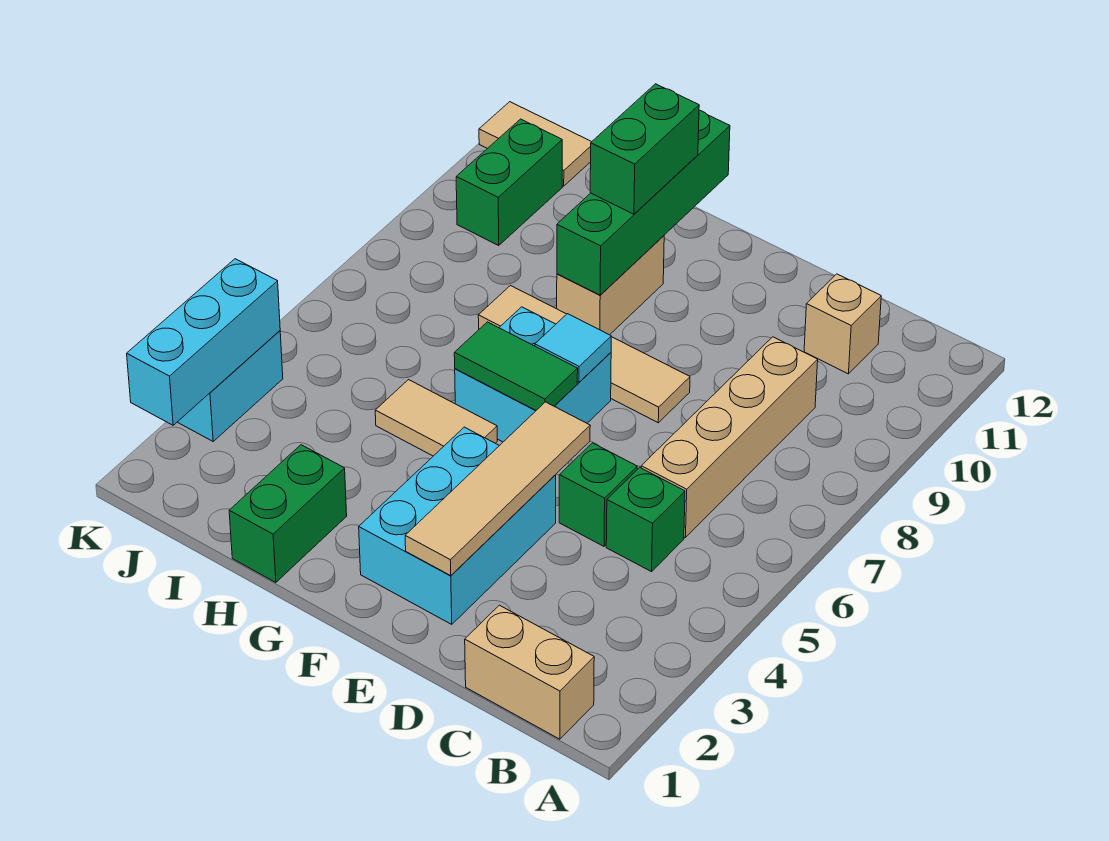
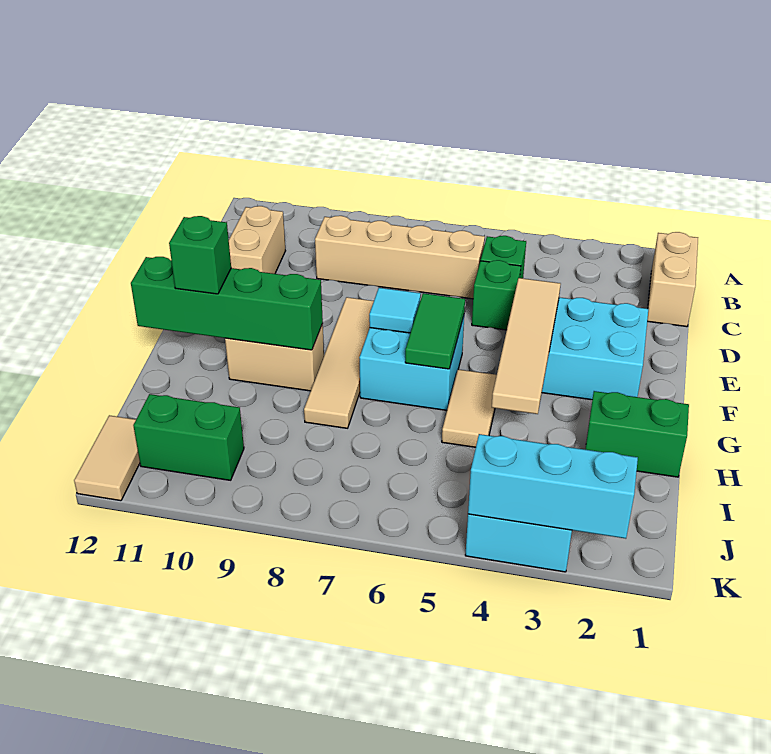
tan brick C11 level 1 -> tan brick C11:D11 level 1
tan tile E2:E5 level 2 -> tan tile E4:H4 level 2
green brick G10:G11 level 3 -> green brick G11 level 3

